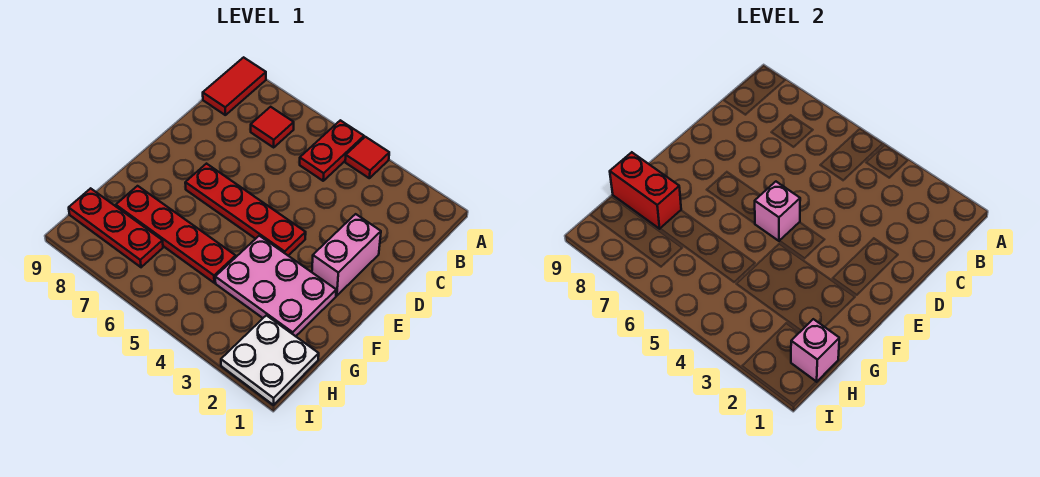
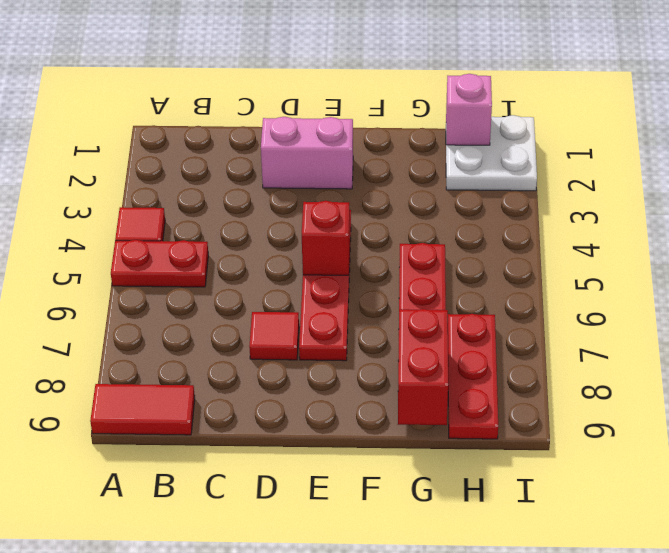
red tile B7 level 1 -> red tile D7 level 1
pink brick E5 level 2 -> red brick E5 level 2
pink plate F2:G4 level 1 -> none

